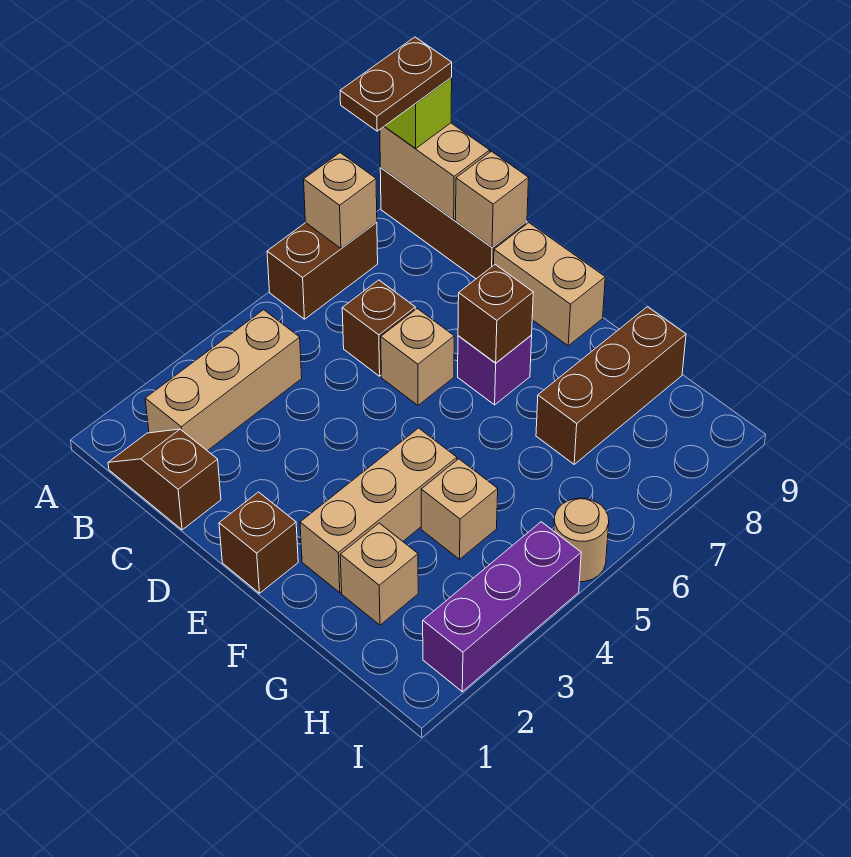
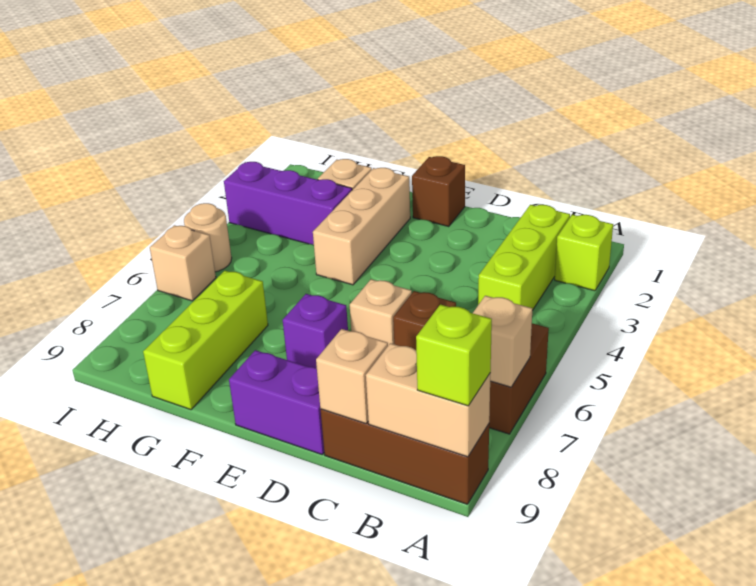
none -> lime brick A2 level 1
brown plate A8:A9 level 4 -> none
brown slope B1:C1 level 1 top C -> none
tan brick B2:B4 level 1 -> lime brick B2:B4 level 1
tan brick D9:E9 level 1 -> purple brick D9:E9 level 1
brown brick E7 level 2 -> none
tan brick G4 level 1 -> tan brick I6 level 1
brown brick G7:G9 level 1 -> lime brick G7:G9 level 1
purple brick I2:I4 level 1 -> purple brick G3:I3 level 1

